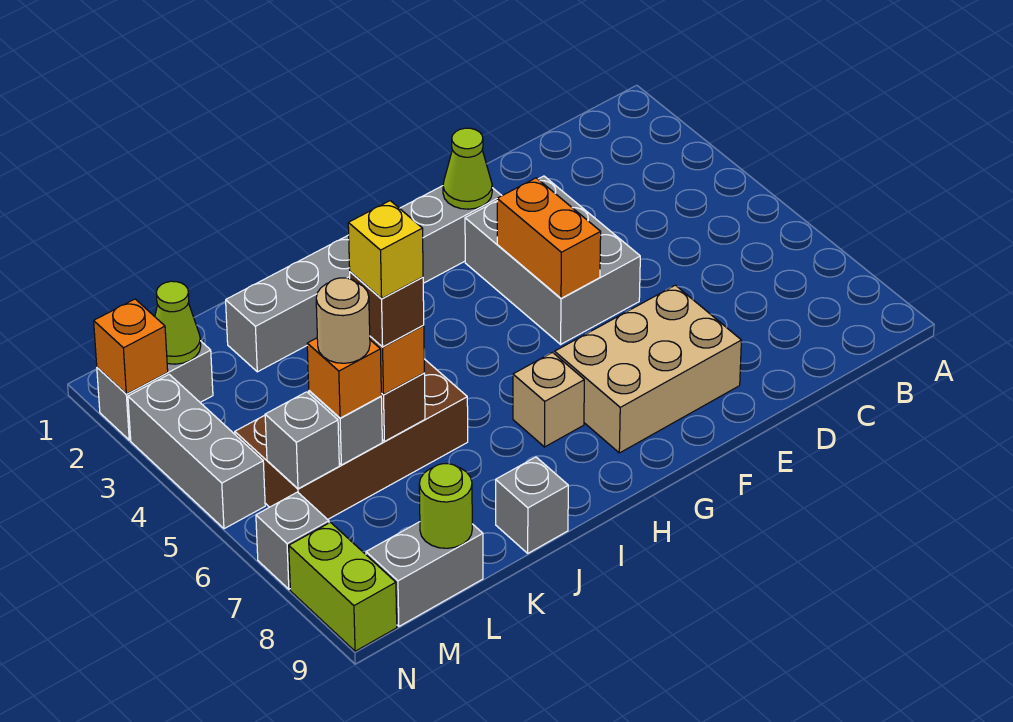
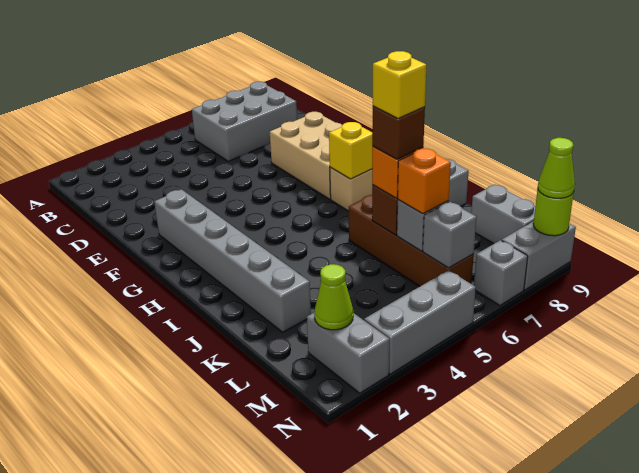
grey brick E3:F5 level 1 -> grey brick B6:C8 level 1
lime cone F2 level 2 -> lime cone N9 level 3
orange brick F4:F5 level 2 -> none
none -> yellow brick H7 level 2
brown brick J5:M6 level 1 -> brown brick J6:M6 level 1
tan round brick L6 level 4 -> none
lime round brick L9 level 2 -> lime round brick N9 level 2
orange brick N2 level 2 -> none
lime brick N8:N9 level 1 -> grey brick N8:N9 level 1

